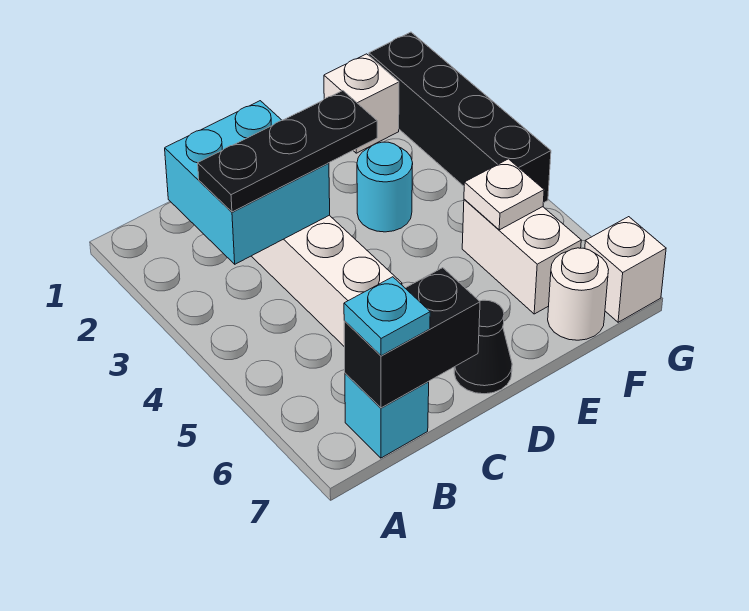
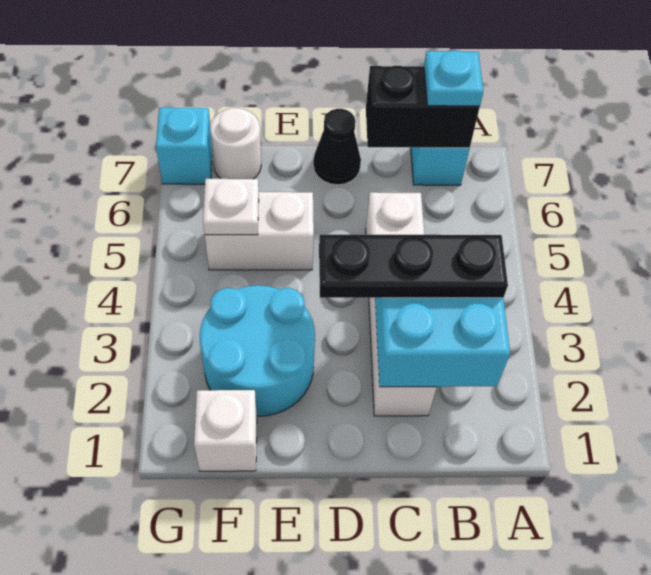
cyan round brick E3 level 1 -> cyan round brick E2:F3 level 1
white brick F5:F6 level 1 -> white brick E5:F5 level 1
black brick G1:G4 level 1 -> none
white brick G7 level 1 -> cyan brick G7 level 1

